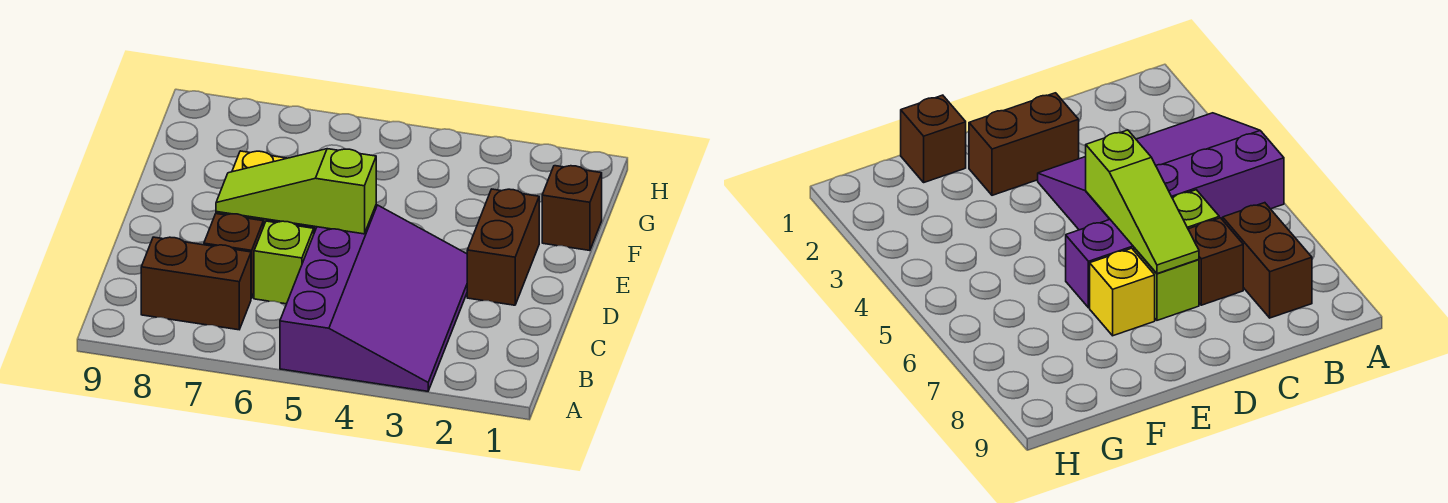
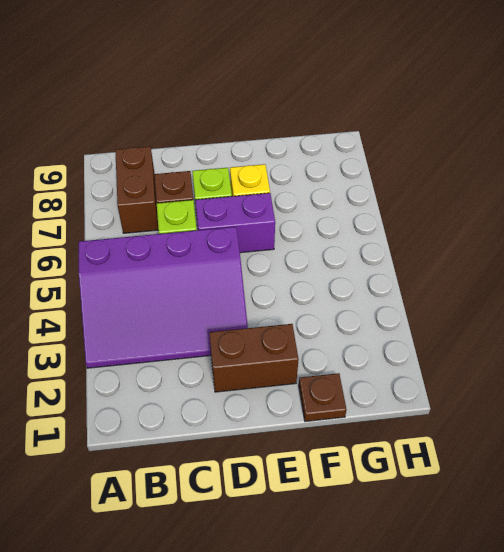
lime slope D5:D7 level 2 top 5 -> none
brown brick F1 level 1 -> brown plate F1 level 1

